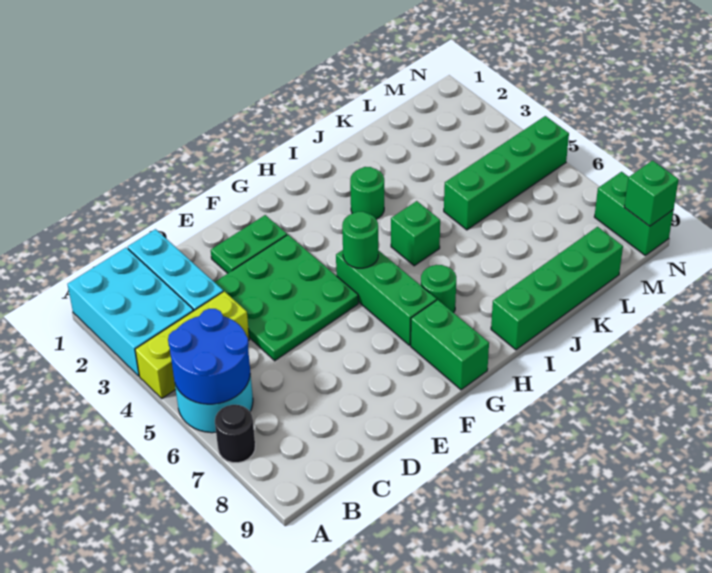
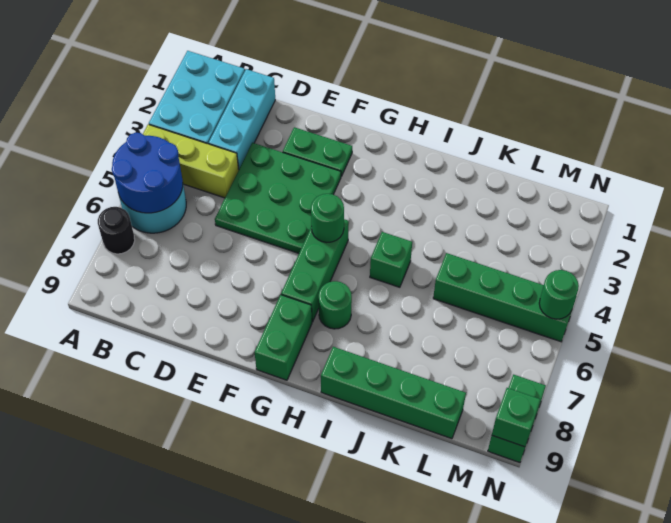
green round brick I3 level 1 -> green round brick N5 level 2

